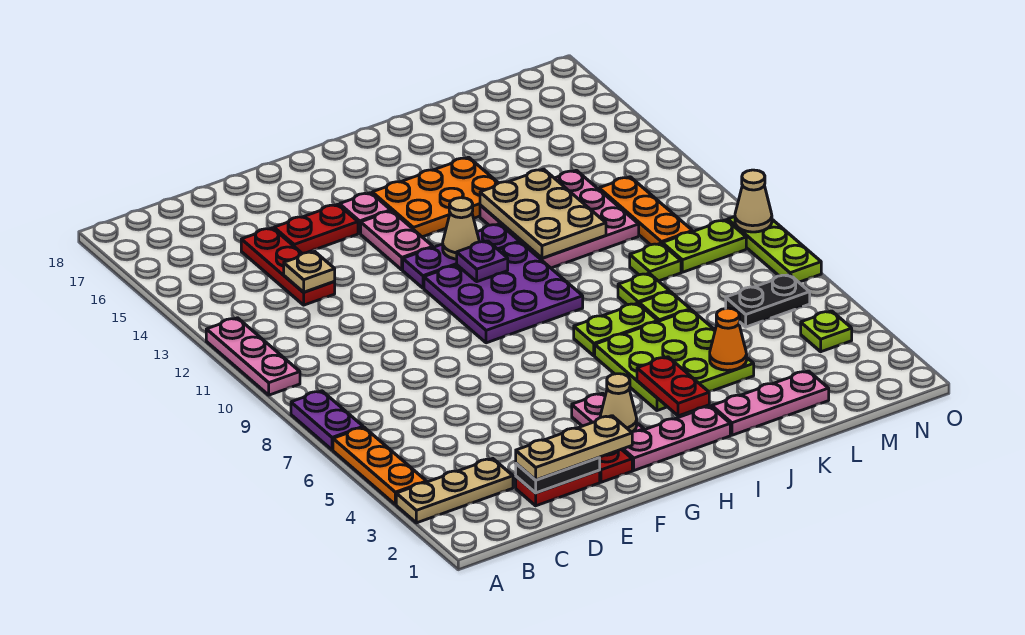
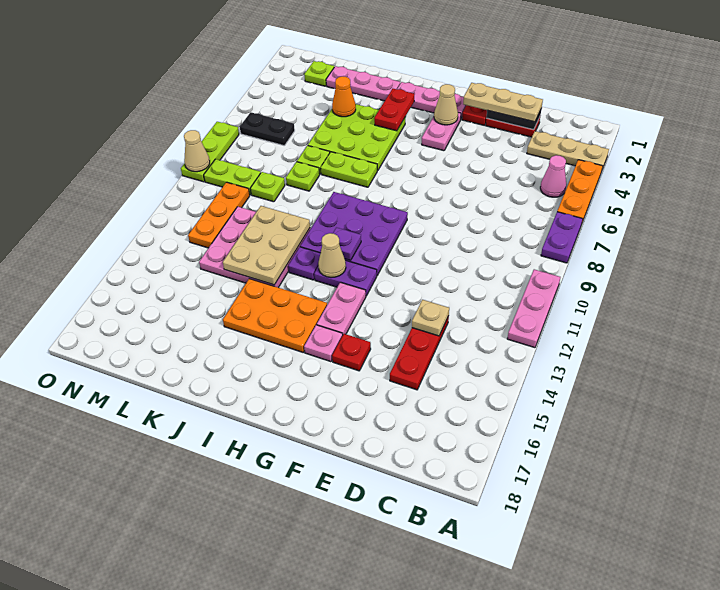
none -> pink cone B5 level 1
red plate E15:F15 level 1 -> red plate F15 level 1
lime plate N4 level 1 -> lime plate M2 level 1

